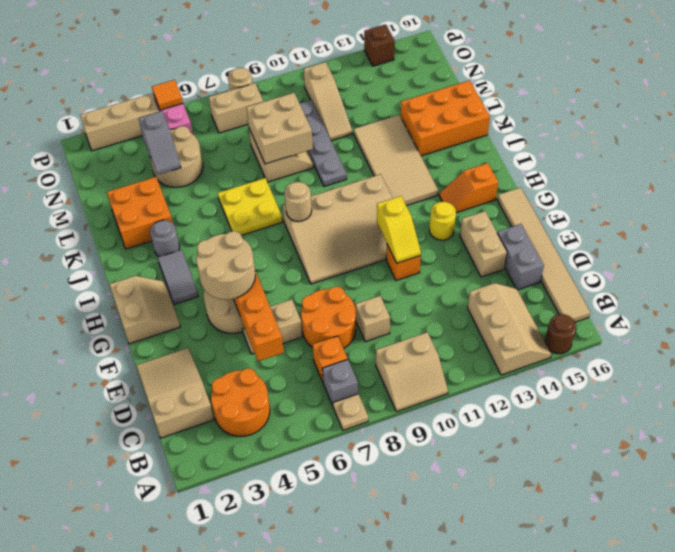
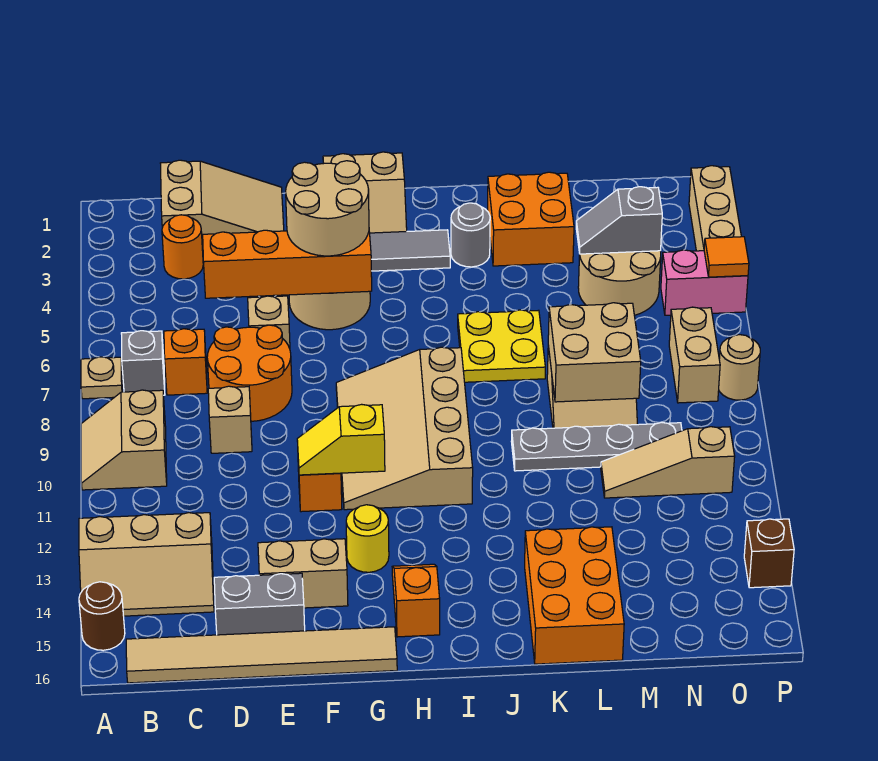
orange round brick B3:C4 level 1 -> orange round brick C3 level 1
tan round brick I8 level 2 -> none
tan tile I12:L13 level 1 -> none

